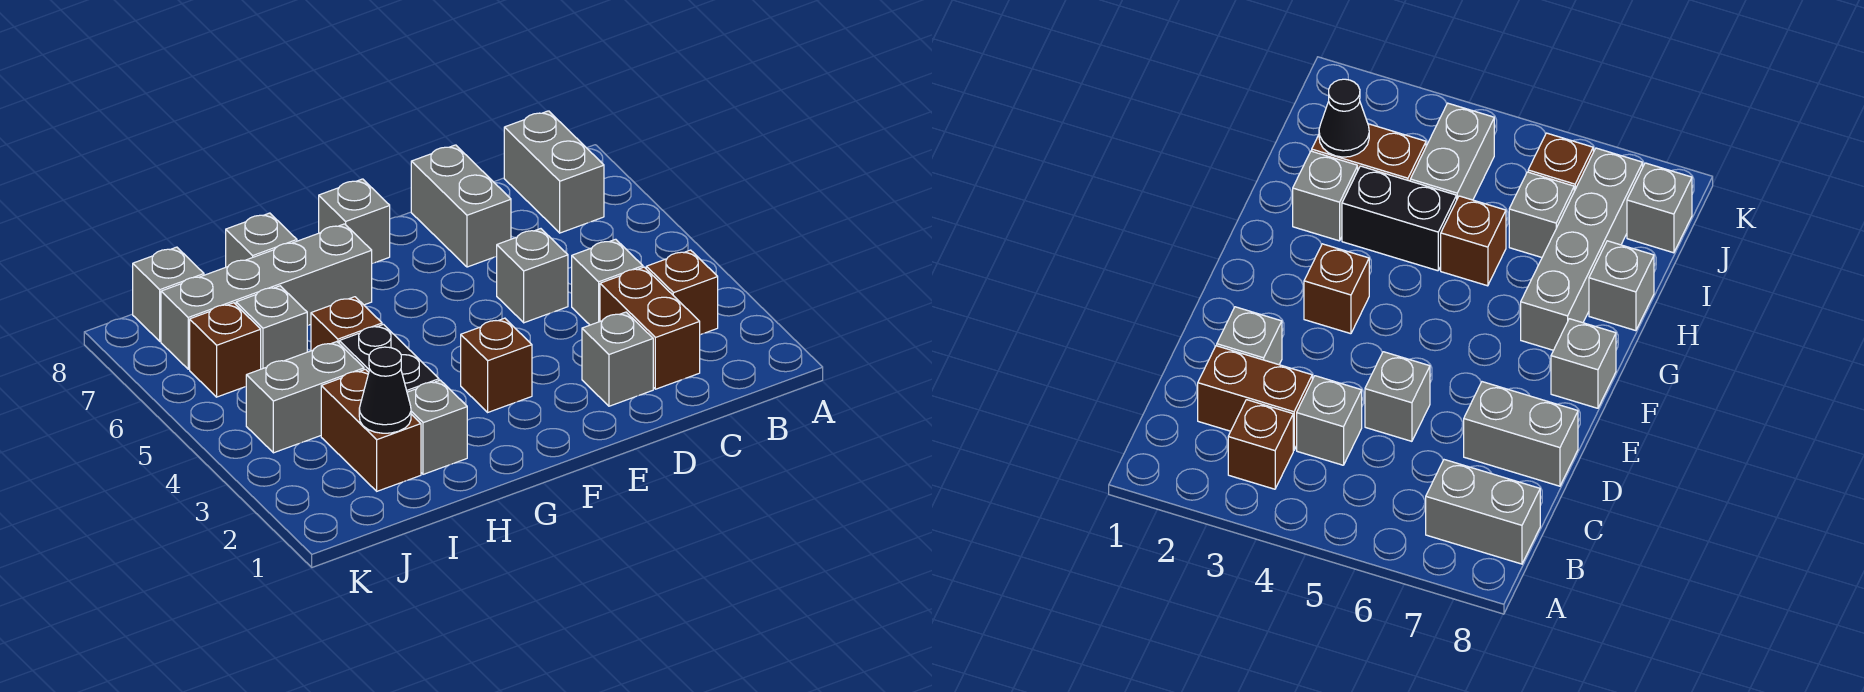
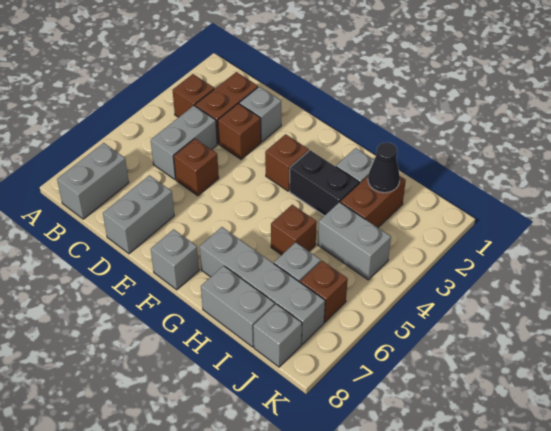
grey brick C4 level 1 -> grey brick C4:C5 level 1
none -> brown brick D3 level 1
grey brick D5 level 1 -> brown brick D5 level 1
black brick H3:H4 level 1 -> black brick G3:H3 level 1
grey brick H8 level 1 -> grey brick H8:I8 level 1

